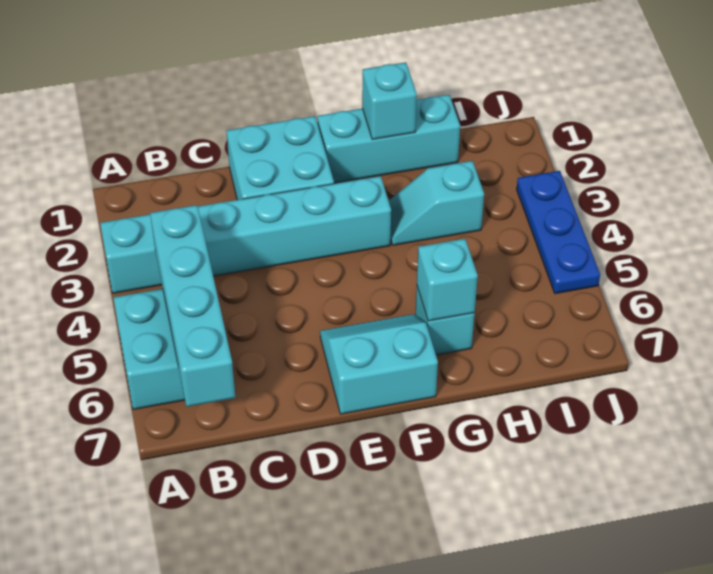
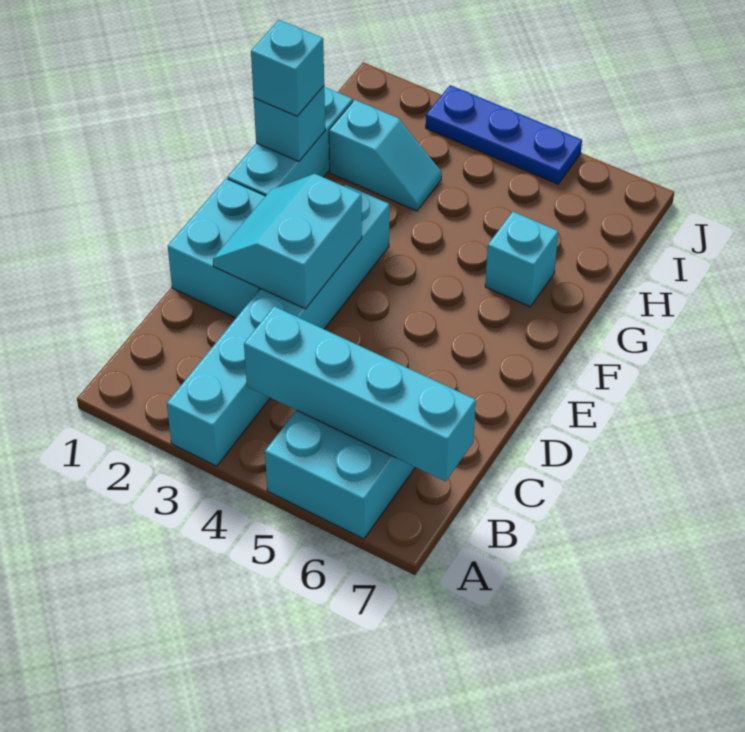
cyan slope E6:F7 level 1 top 7 -> cyan slope D2:E3 level 2 top 3
cyan slope G3:H3 level 1 top H -> cyan slope H2:H3 level 1 top 2
cyan brick G6 level 2 -> cyan brick G1 level 3

